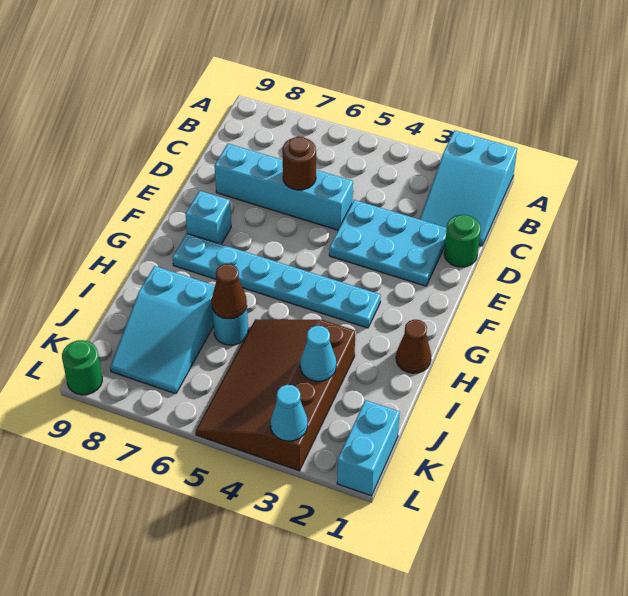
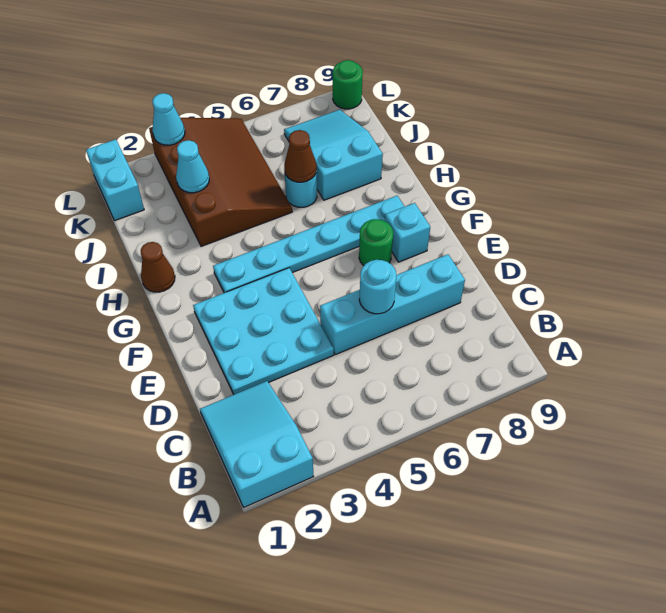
green round brick D1 level 1 -> green round brick F7 level 1
cyan plate D2:E4 level 1 -> cyan plate D2:F4 level 1
brown round brick D6 level 2 -> cyan round brick D6 level 2

